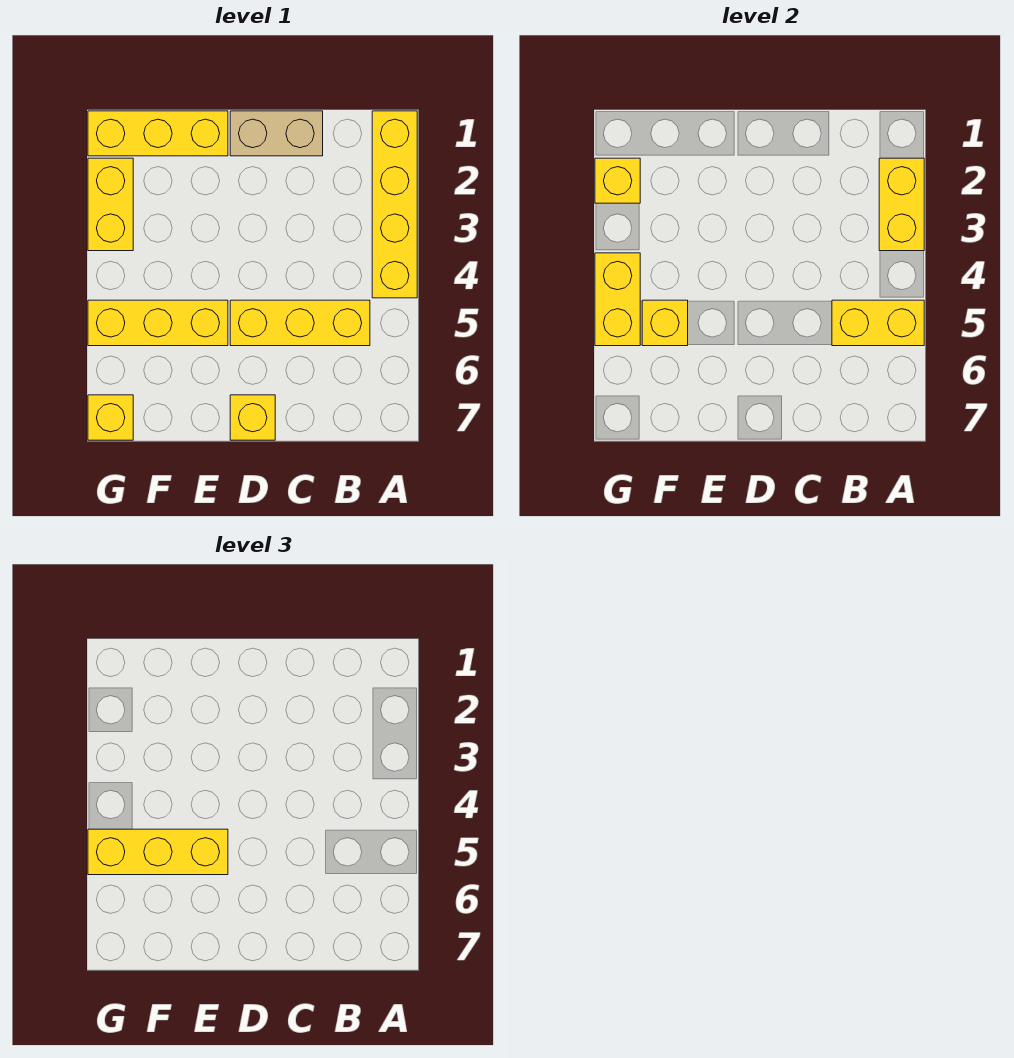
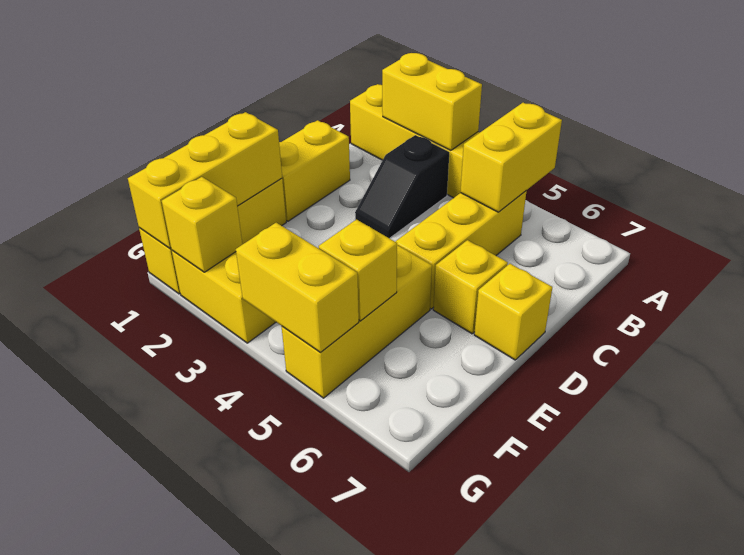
none -> black slope B3:C3 level 1 top B
tan brick C1:D1 level 1 -> yellow brick C1:D1 level 1
yellow brick E5:G5 level 3 -> yellow brick E1:G1 level 2
yellow brick G7 level 1 -> yellow brick D6 level 1

